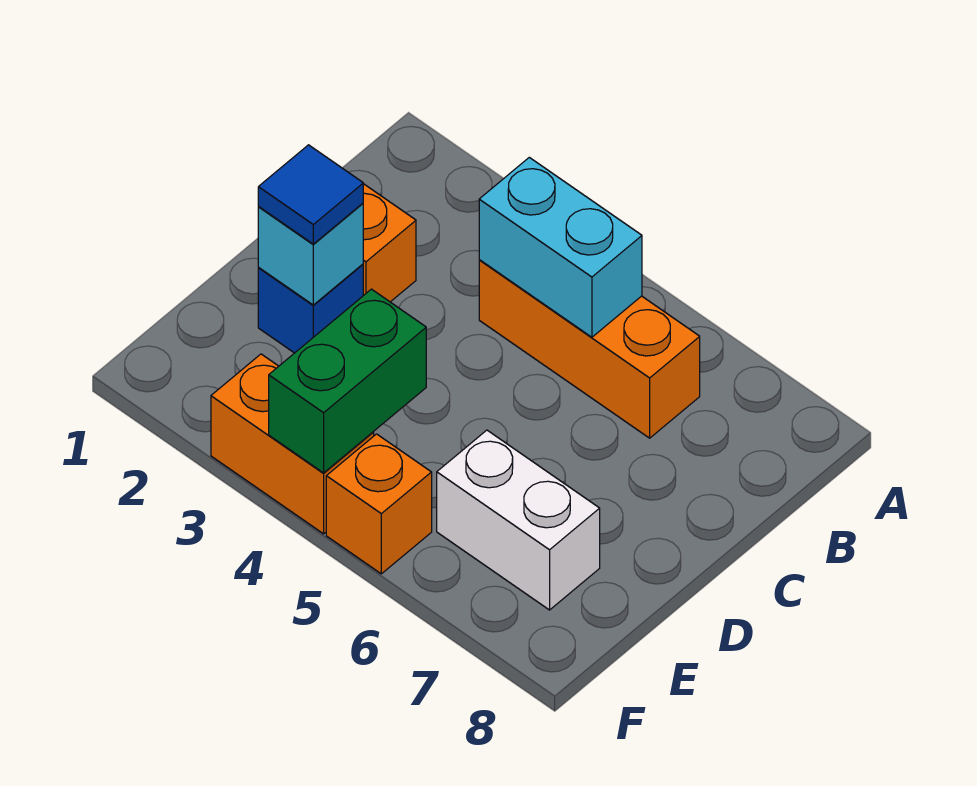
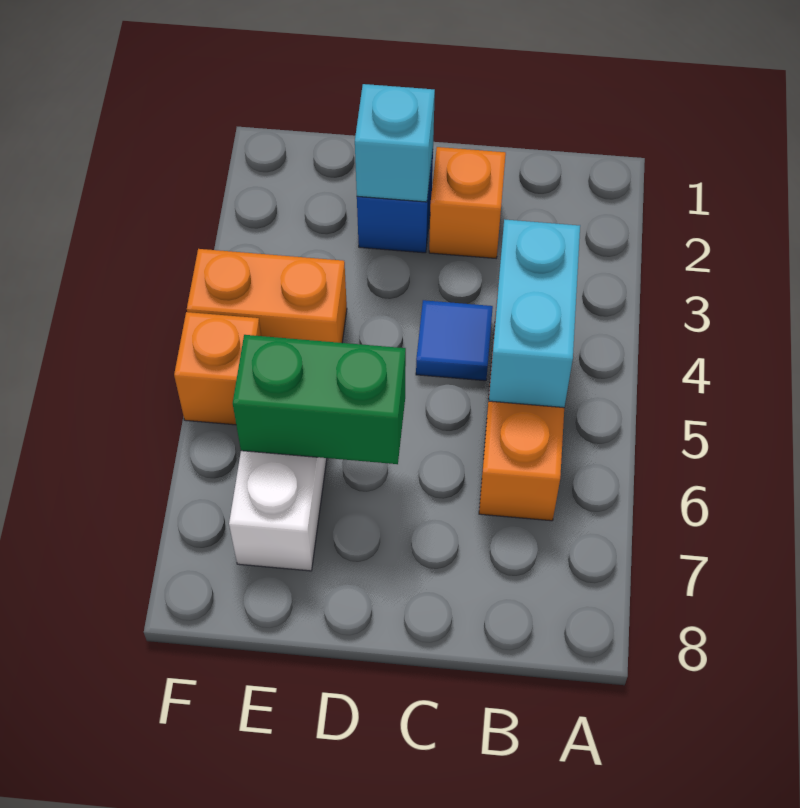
blue tile D2 level 3 -> blue tile C4 level 1
green brick E4:F4 level 2 -> green brick D6:E6 level 2
orange brick F3:F4 level 1 -> orange brick E4:F4 level 1

